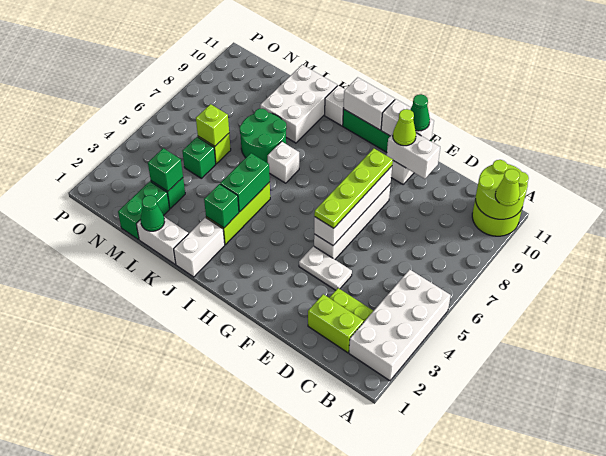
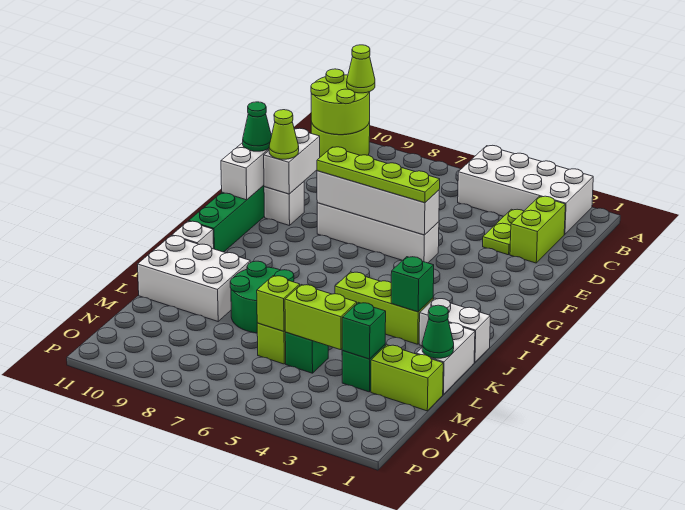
white plate E4:F4 level 1 -> none
white brick H11:I11 level 2 -> none
green brick J4:J5 level 2 -> none
white brick J7 level 1 -> none
green brick M1:M2 level 1 -> lime brick M1:M2 level 1
none -> lime brick M4:M5 level 2

